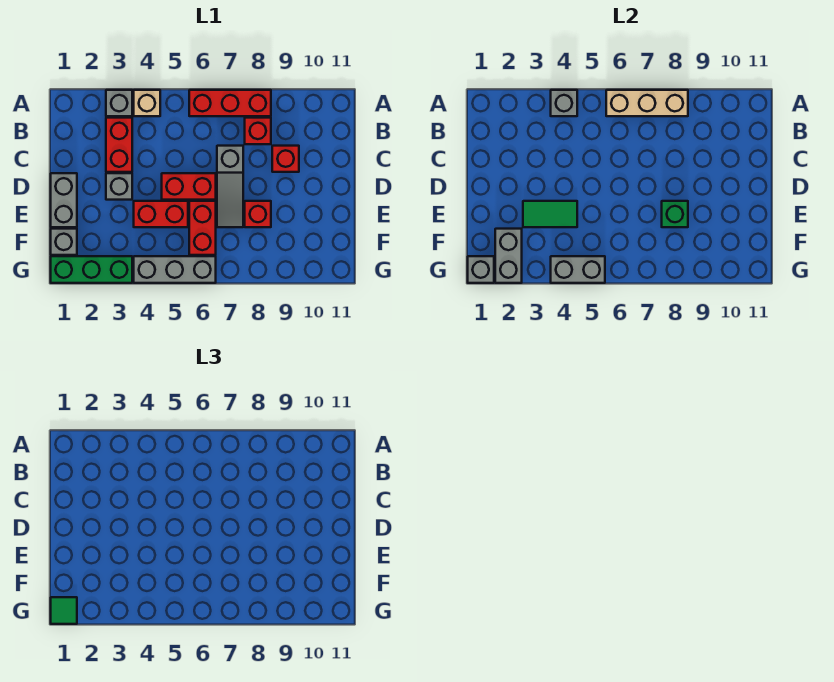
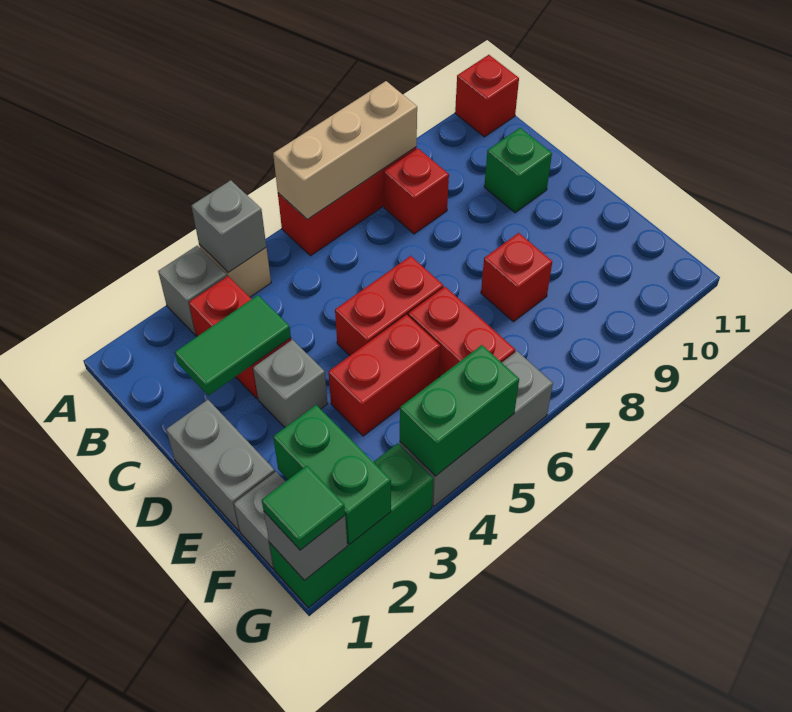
grey slope C7:E7 level 1 top C -> none
red brick C9 level 1 -> red brick A11 level 1
green tile E3:E4 level 2 -> green tile C2:C3 level 2
green brick E8 level 2 -> green brick C10 level 1
grey brick F2:G2 level 2 -> green brick F2:G2 level 2
grey brick G4:G5 level 2 -> green brick G4:G5 level 2

